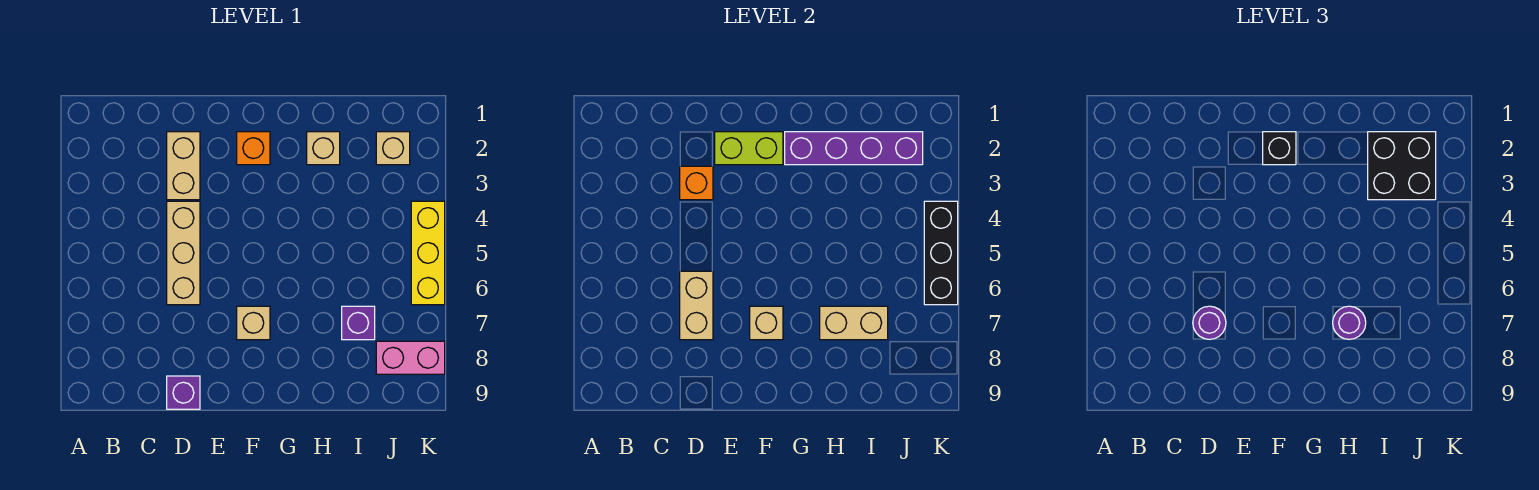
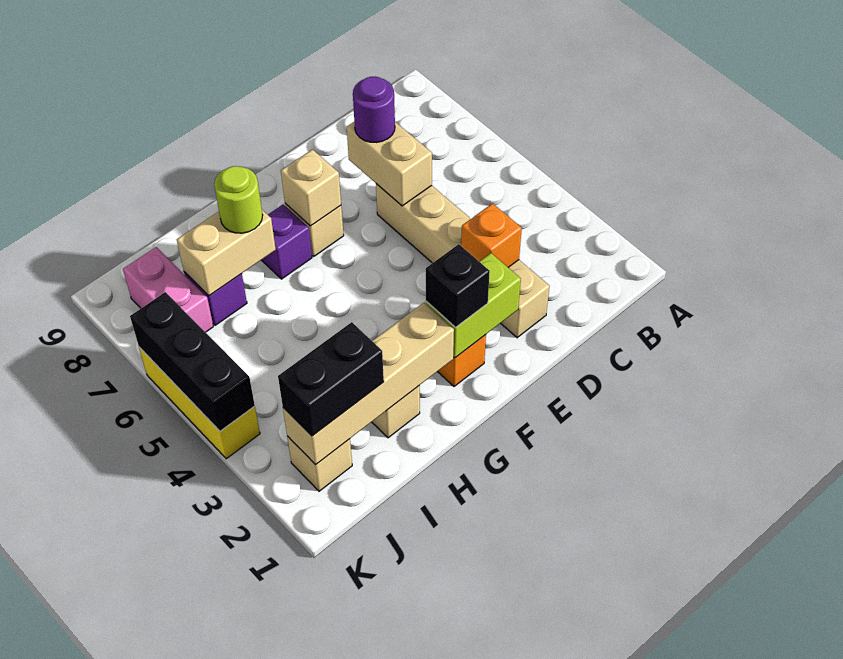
purple brick D9 level 1 -> purple brick G7 level 1
purple brick G2:J2 level 2 -> tan brick G2:J2 level 2
purple round brick H7 level 3 -> lime round brick H7 level 3
black brick I2:J3 level 3 -> black brick I2:J2 level 3
pink brick J8:K8 level 1 -> pink brick J7:J8 level 1

